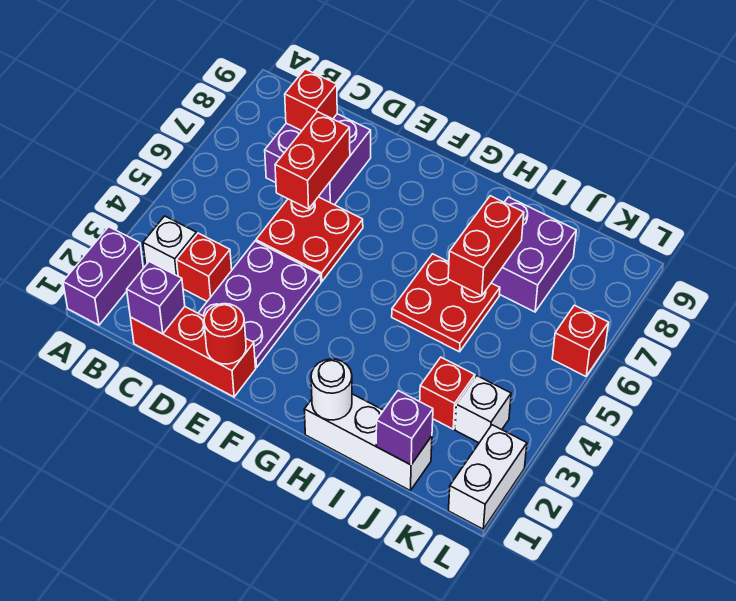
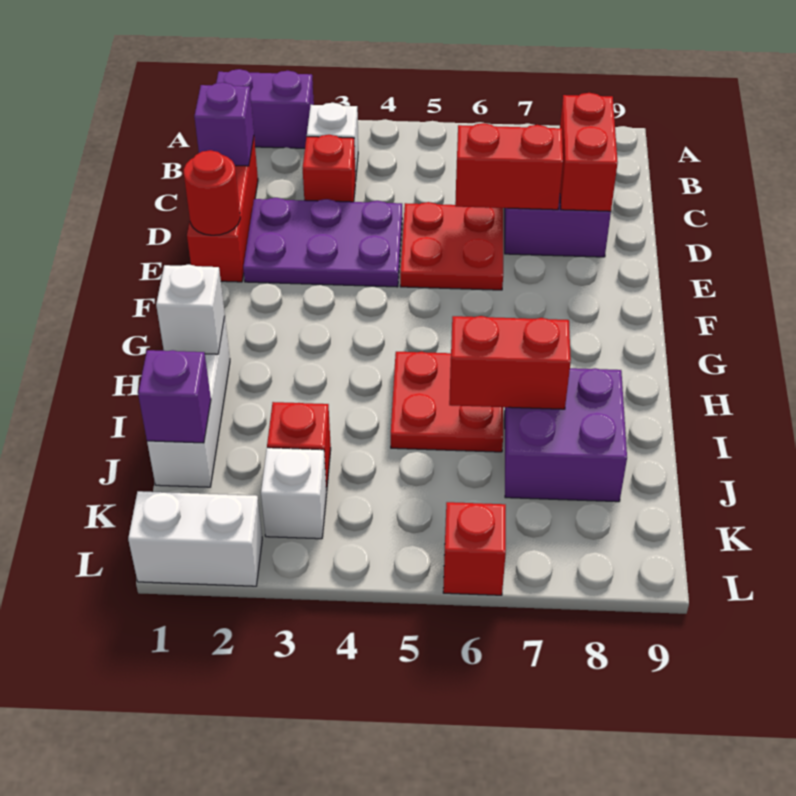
red brick C8 level 2 -> red brick C8:D8 level 2
white round brick H1 level 2 -> white brick H1 level 2

